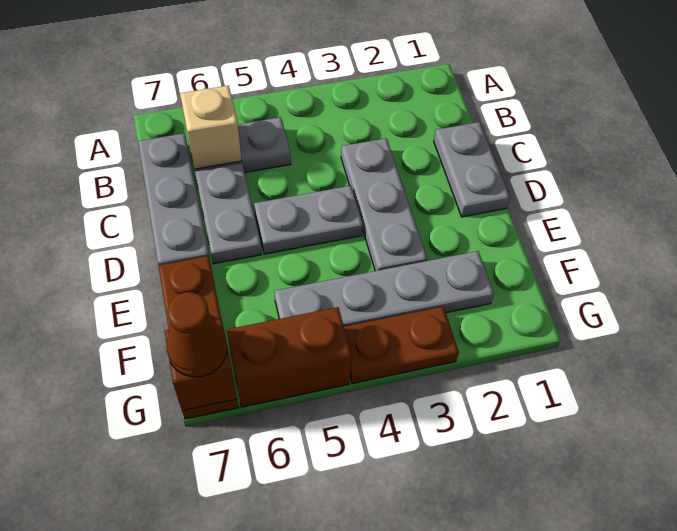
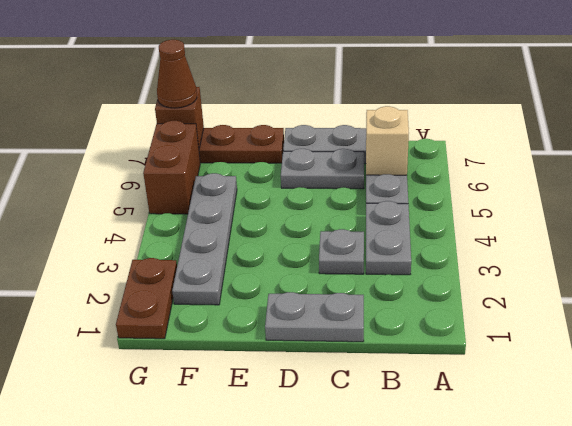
grey plate C3:E3 level 1 -> grey plate C3 level 1
grey plate D4:D5 level 1 -> grey plate B3:B4 level 1
brown plate G3:G4 level 1 -> brown plate G1:G2 level 1

